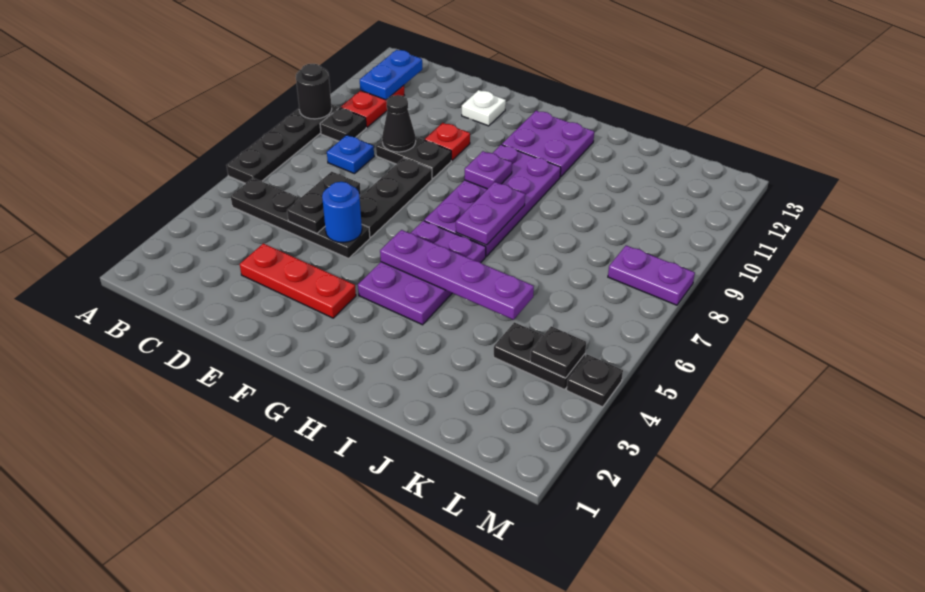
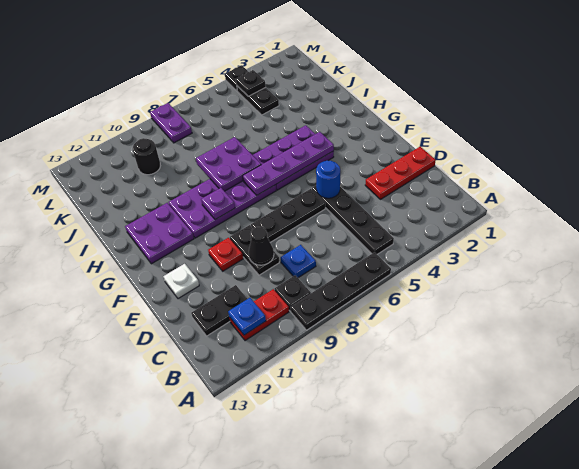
black round brick A9 level 2 -> black round brick K10 level 1
blue plate B11:B12 level 2 -> blue plate B11 level 2
red plate D3:F3 level 1 -> red plate D1:D3 level 1
black plate D5:D6 level 2 -> black plate C11:C12 level 1
purple plate G5:J5 level 2 -> purple plate G4:G7 level 2
purple plate H7:H8 level 2 -> purple plate H7:I8 level 2

